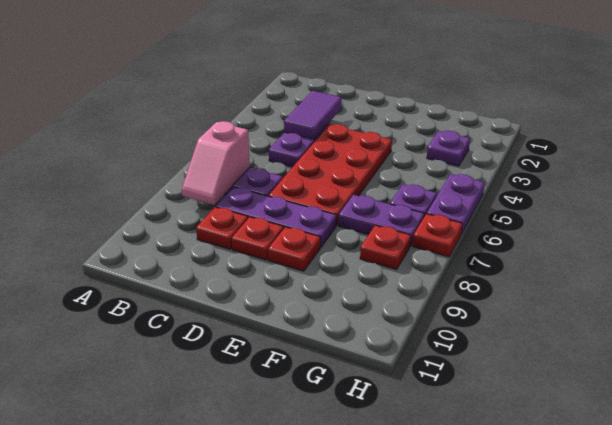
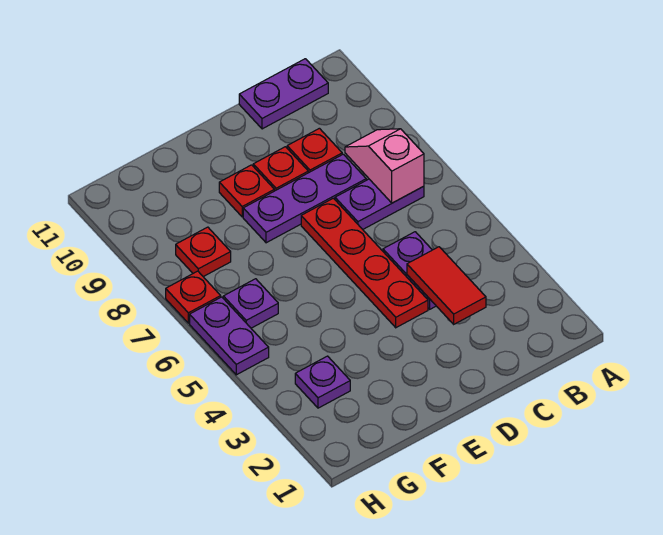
purple tile C3:C4 level 2 -> red tile C3:C4 level 2
red plate D4:E7 level 1 -> red plate D4:D7 level 1
purple plate F7:G7 level 1 -> purple plate B11:C11 level 1

